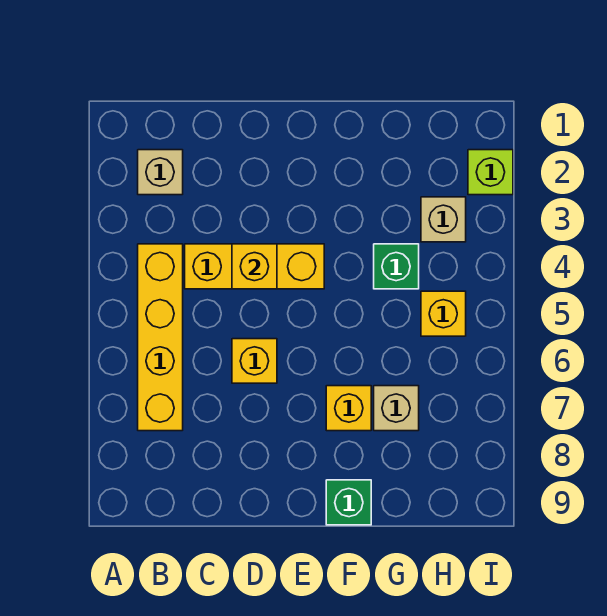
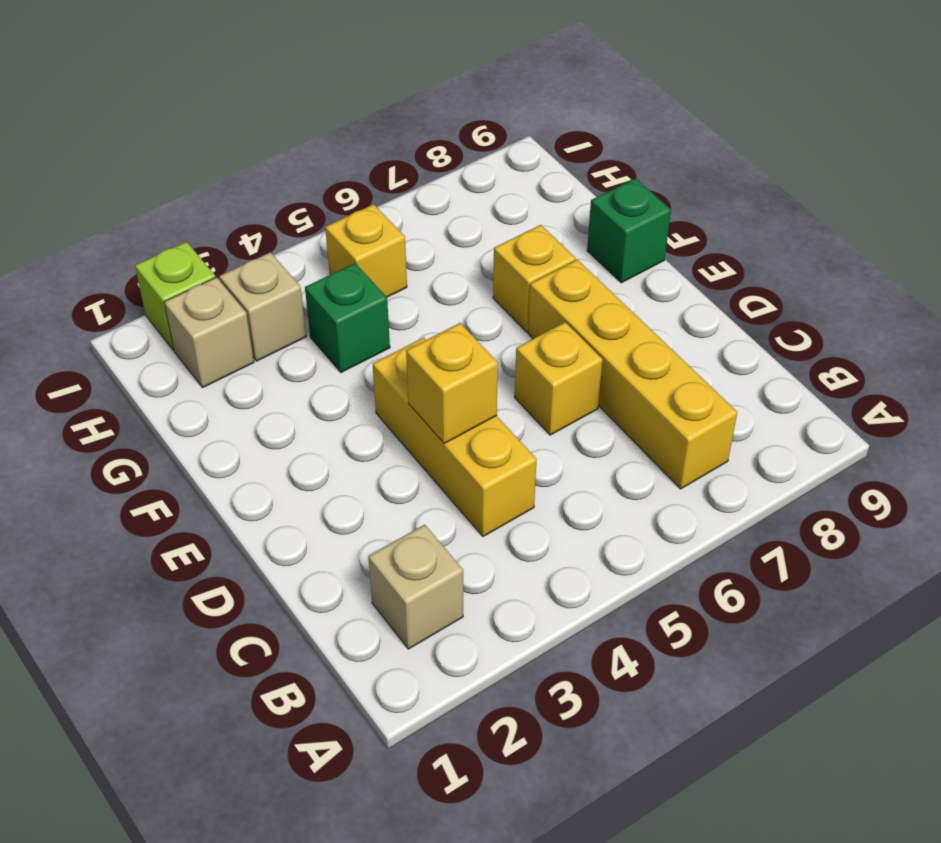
yellow brick B4:B7 level 1 -> yellow brick B7:E7 level 1
tan brick G7 level 1 -> tan brick H2 level 1

